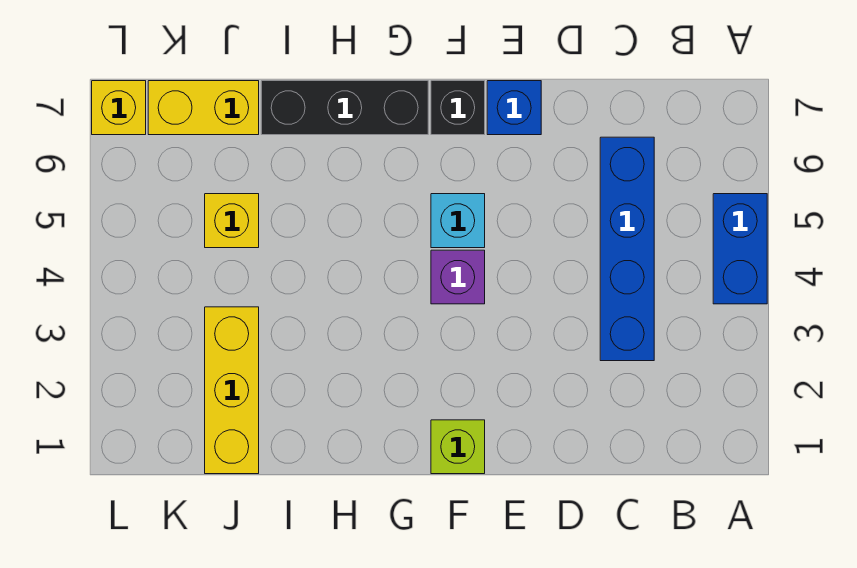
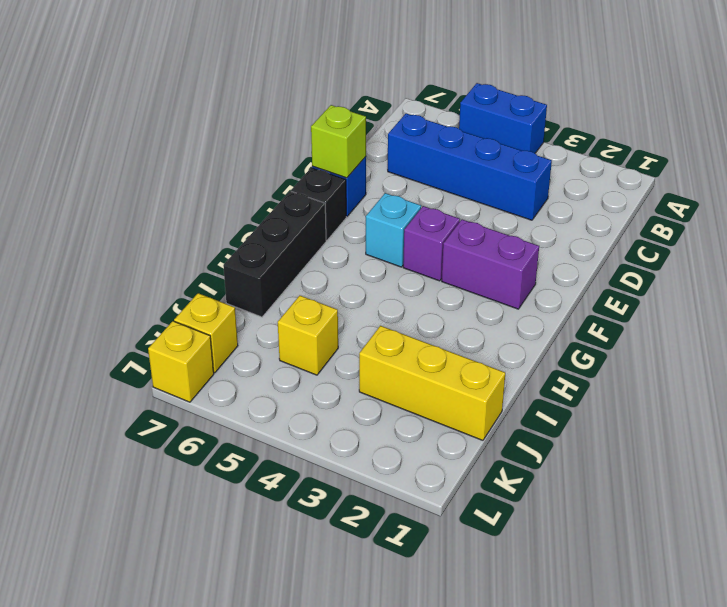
lime brick F1 level 1 -> lime brick E7 level 2
none -> purple brick F2:F3 level 1
yellow brick J7:K7 level 1 -> yellow brick K7 level 1

